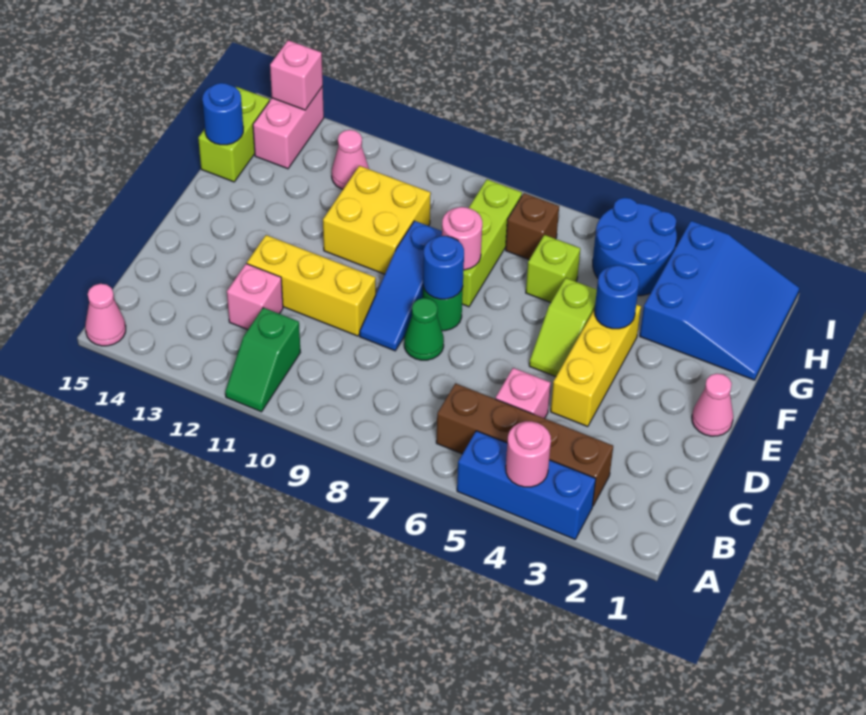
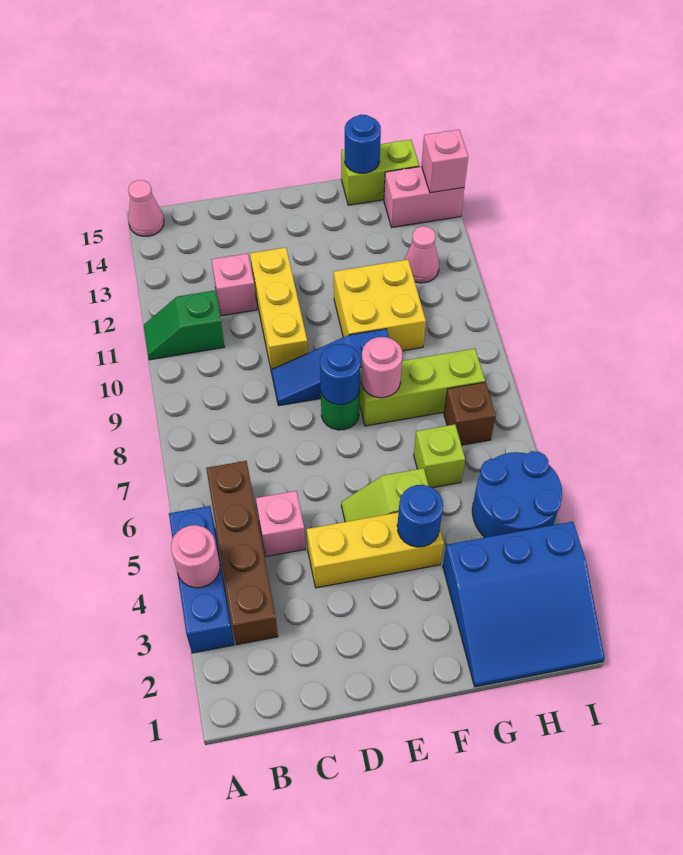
green cone D8 level 1 -> none
pink cone E1 level 1 -> none

